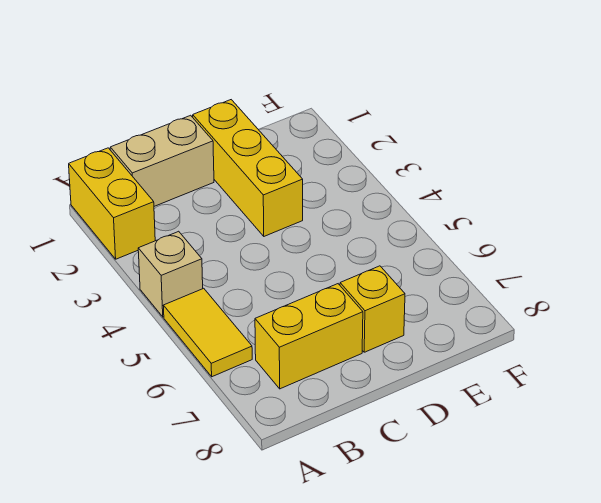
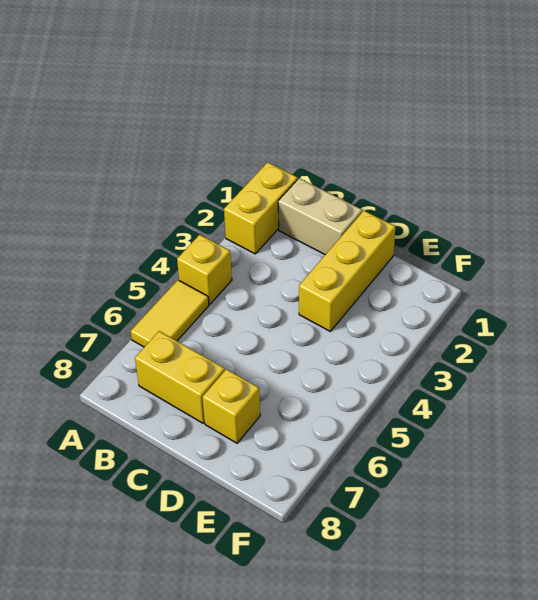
tan brick A4 level 1 -> yellow brick A4 level 1

